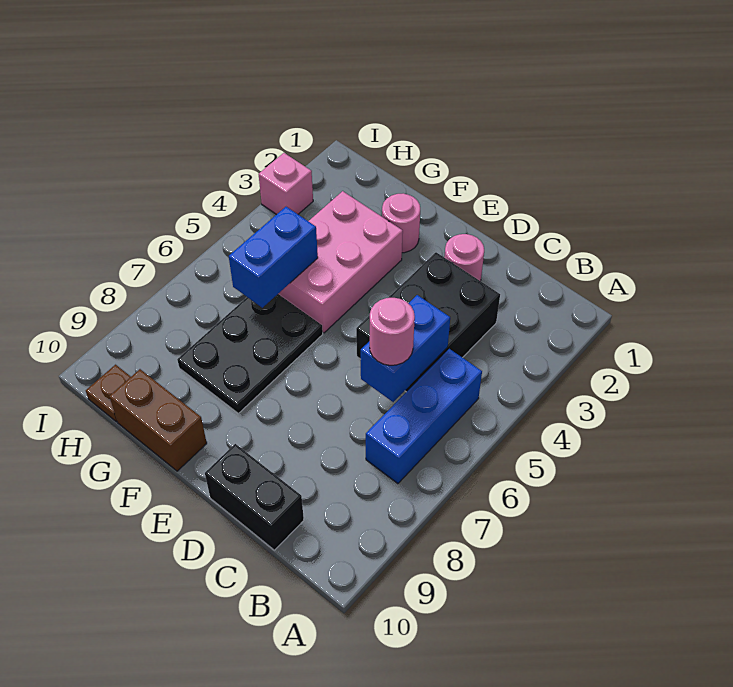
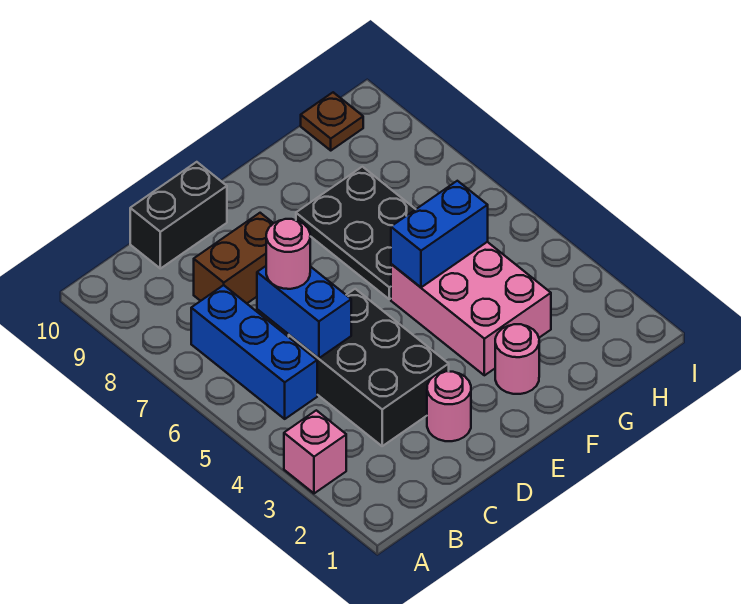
brown brick F10:G10 level 1 -> brown brick C8:D8 level 1
blue brick G5:G6 level 2 -> blue brick F5:G5 level 2
pink brick I3 level 1 -> pink brick A3 level 1

